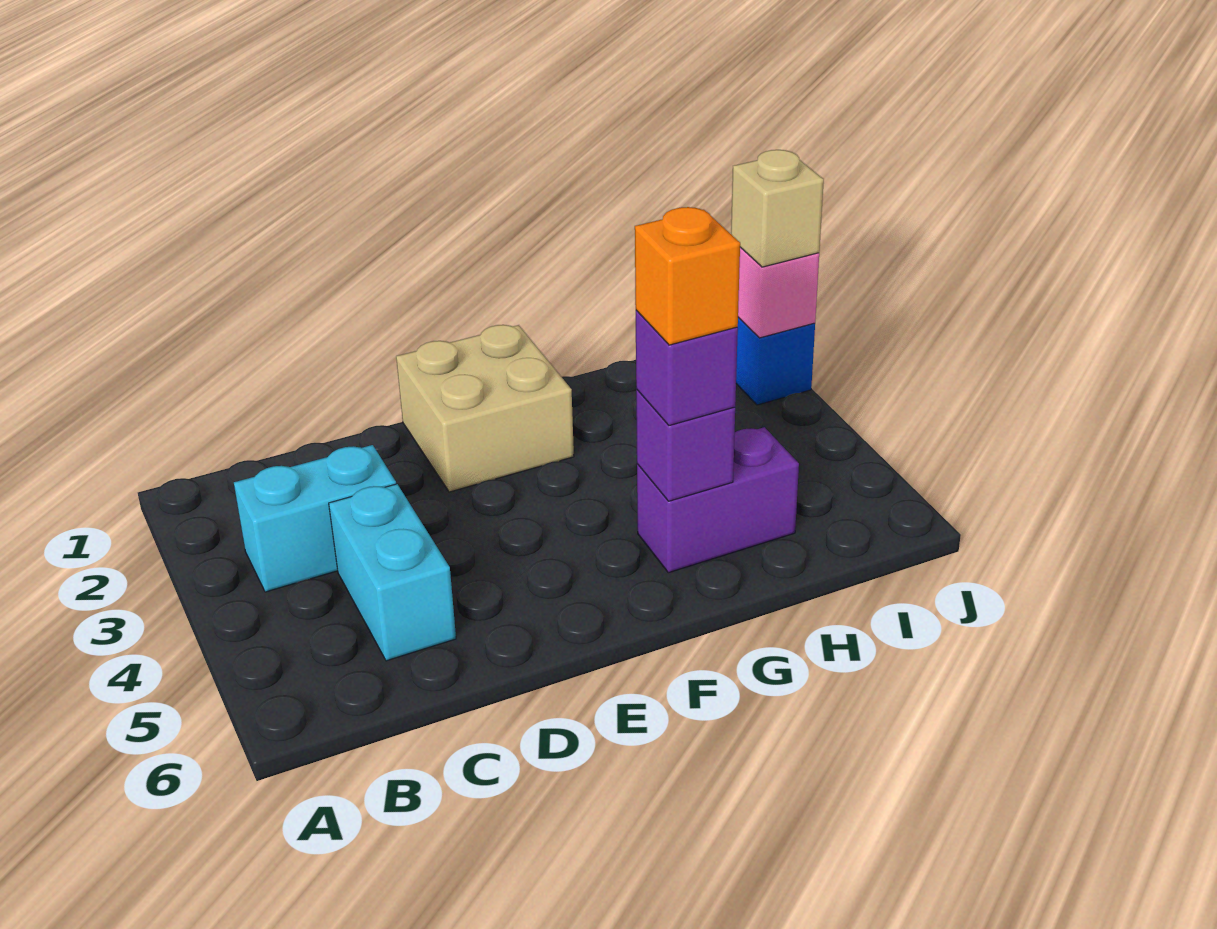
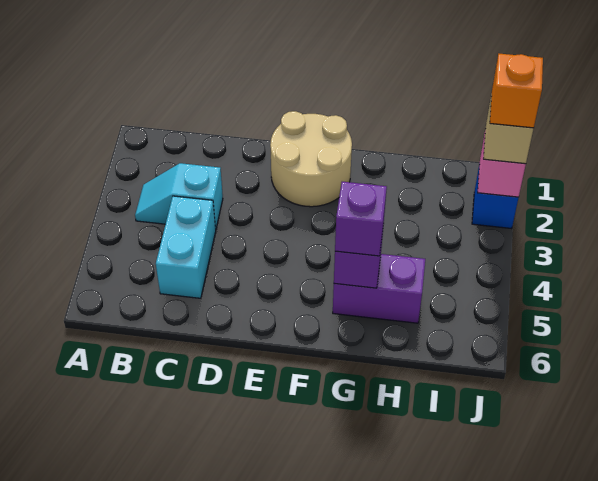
cyan brick B3:C3 level 1 -> cyan slope B3:C3 level 1 top C
tan brick E1:F2 level 1 -> tan round brick E1:F2 level 1
orange brick G5 level 4 -> orange brick J2 level 4

